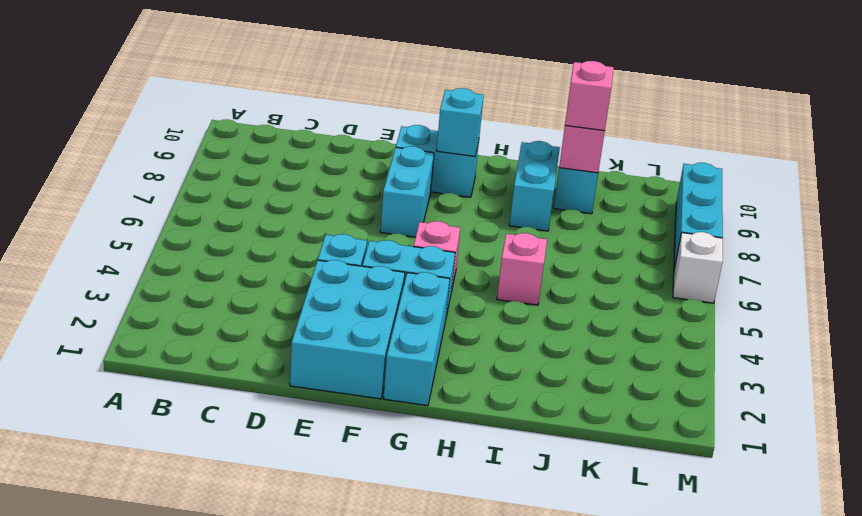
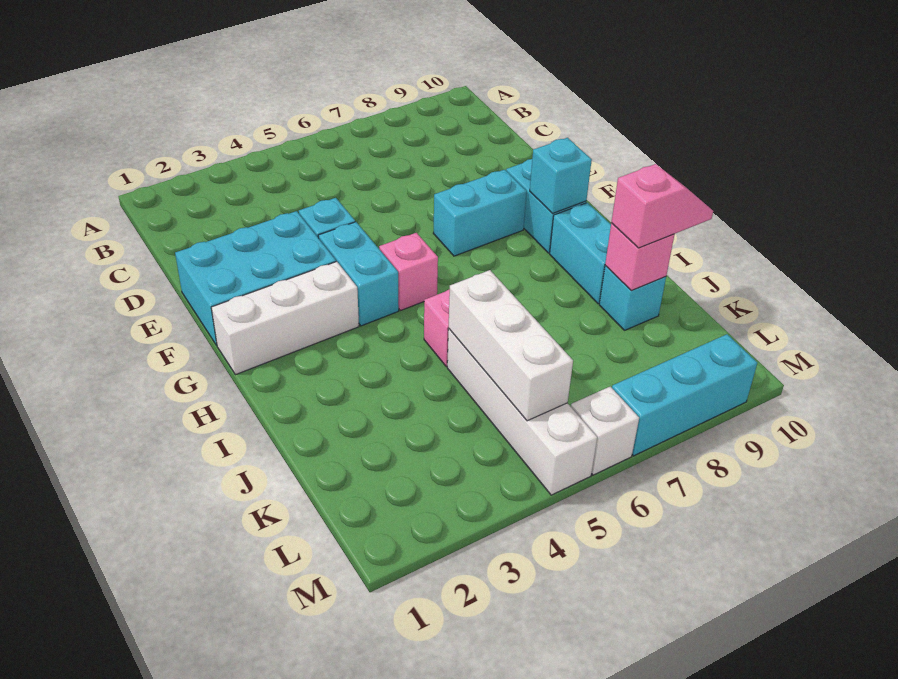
cyan brick G1:G3 level 1 -> white brick G1:G3 level 1
cyan brick I8:I9 level 1 -> cyan brick H9:I9 level 1
none -> white brick J5:M5 level 1
none -> white brick J5:L5 level 2

